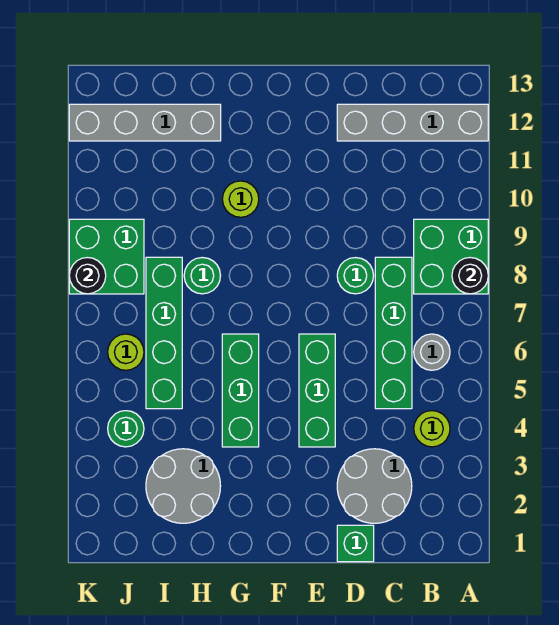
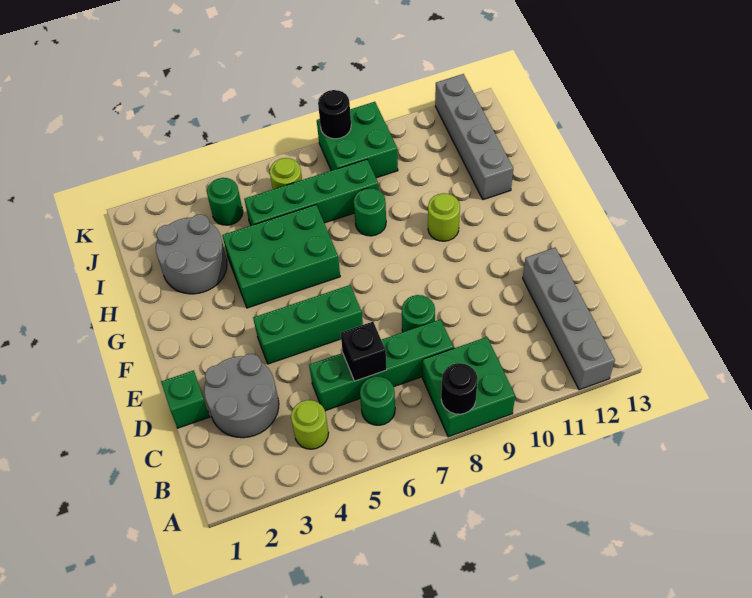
grey round brick B6 level 1 -> green round brick B6 level 1
none -> black brick C6 level 2
green brick G4:G6 level 1 -> green brick G4:H6 level 1

